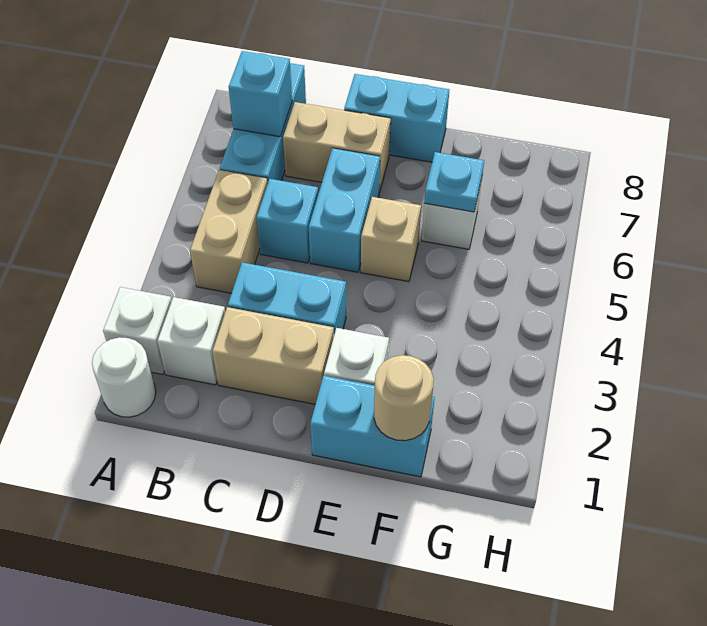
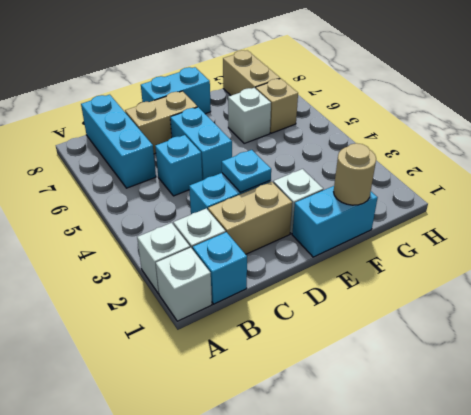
white round brick A1 level 1 -> white brick A1 level 1
tan brick B4:B5 level 1 -> tan brick G7:G8 level 1
cyan brick B7 level 2 -> cyan brick B1 level 1
tan brick E5 level 1 -> tan brick G6 level 1
cyan plate F6 level 2 -> cyan plate D3 level 2

